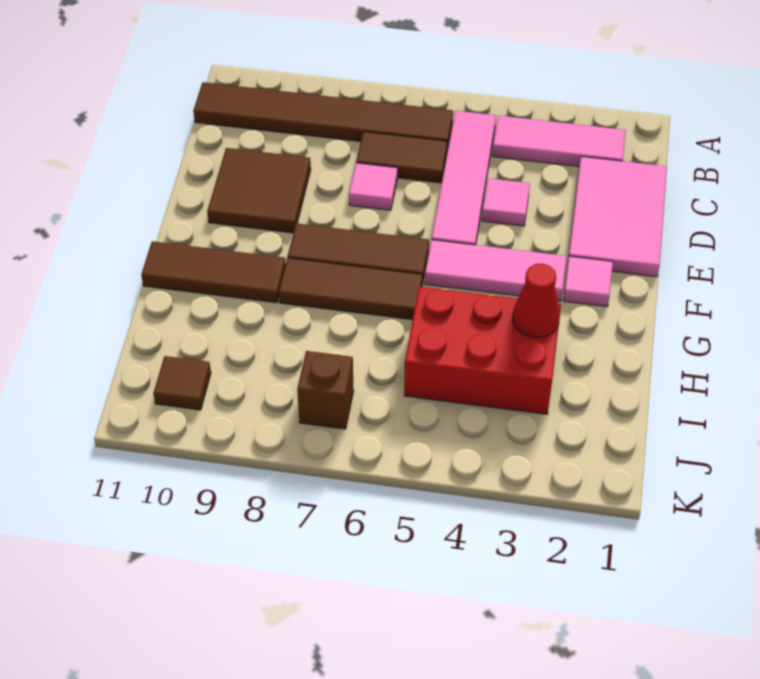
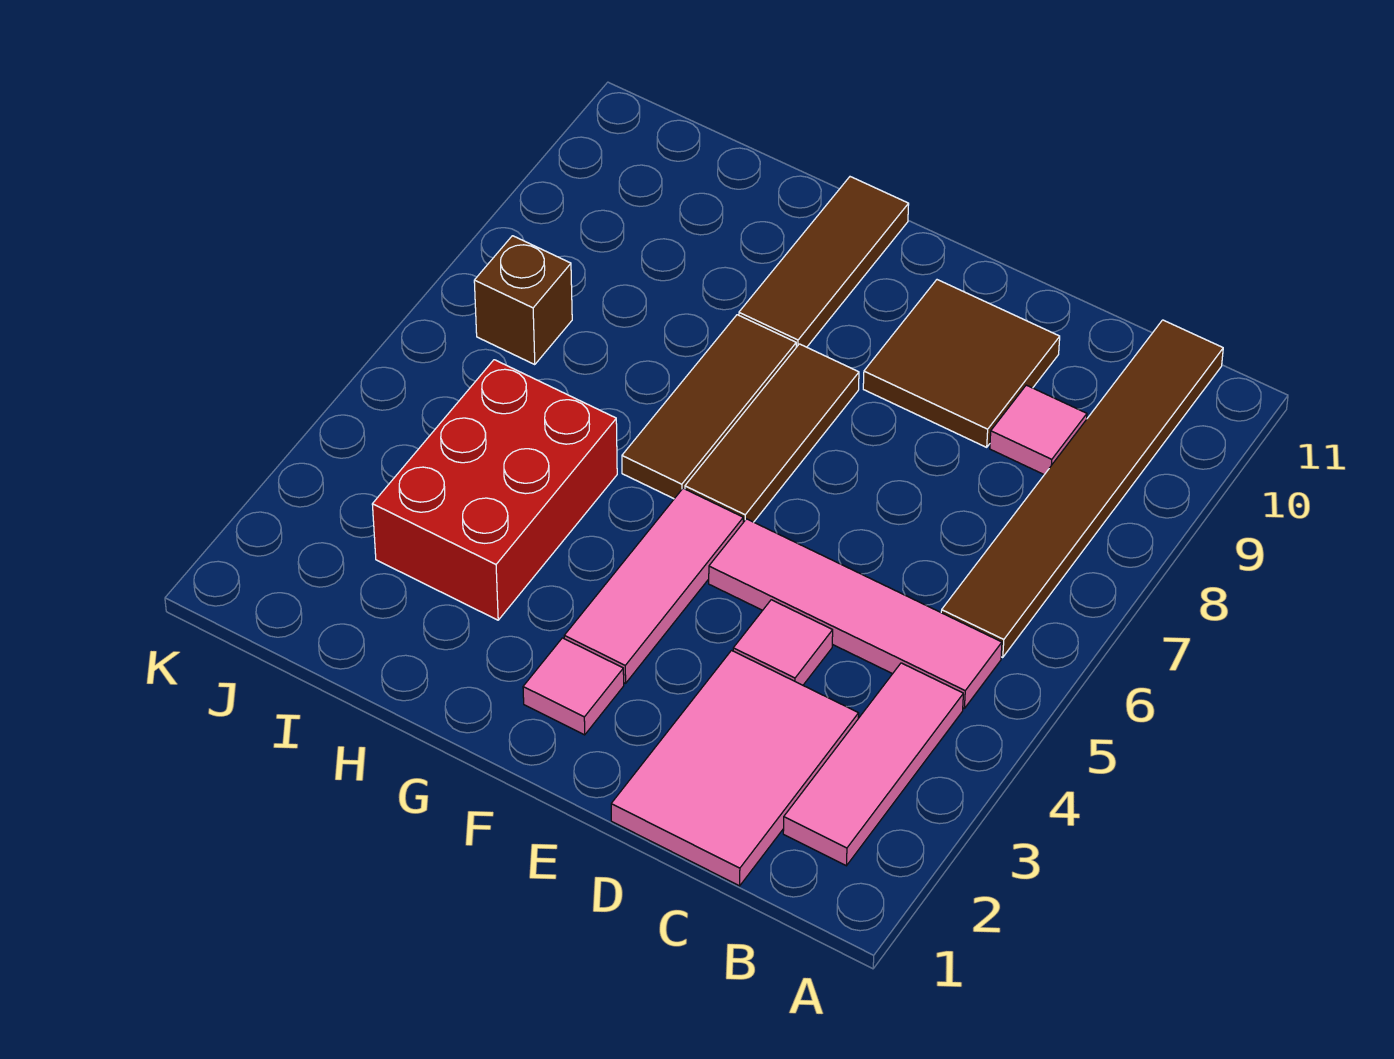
pink tile C1:E2 level 1 -> pink tile C1:D3 level 1
brown tile C6:C7 level 1 -> none
pink tile D7 level 1 -> pink tile C9 level 1
red cone H3 level 2 -> none
brown tile J10 level 1 -> none

